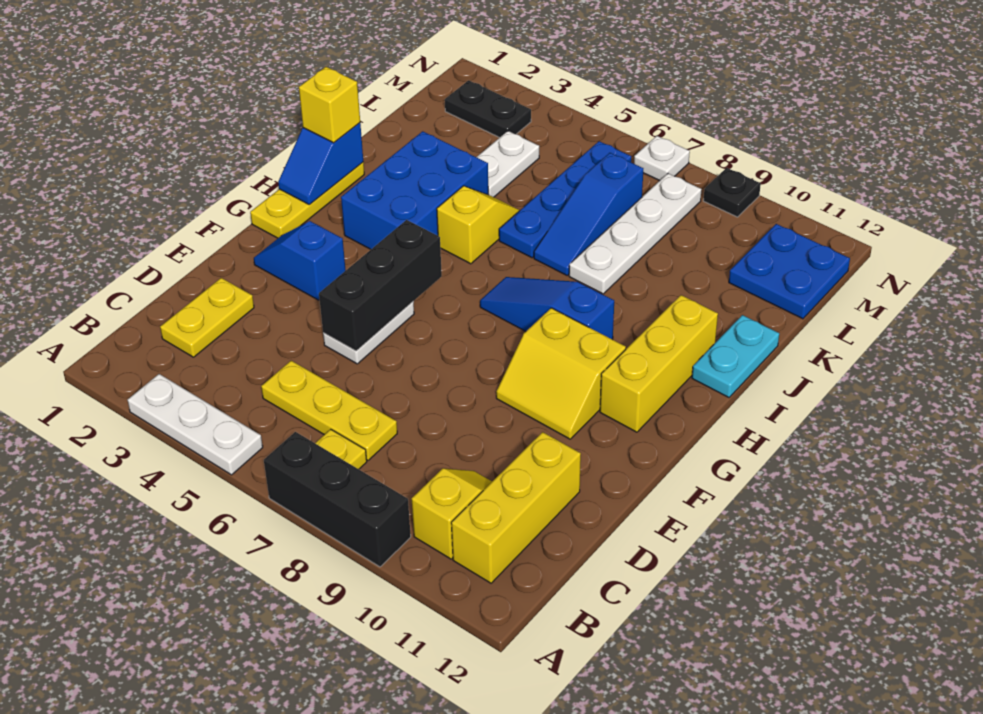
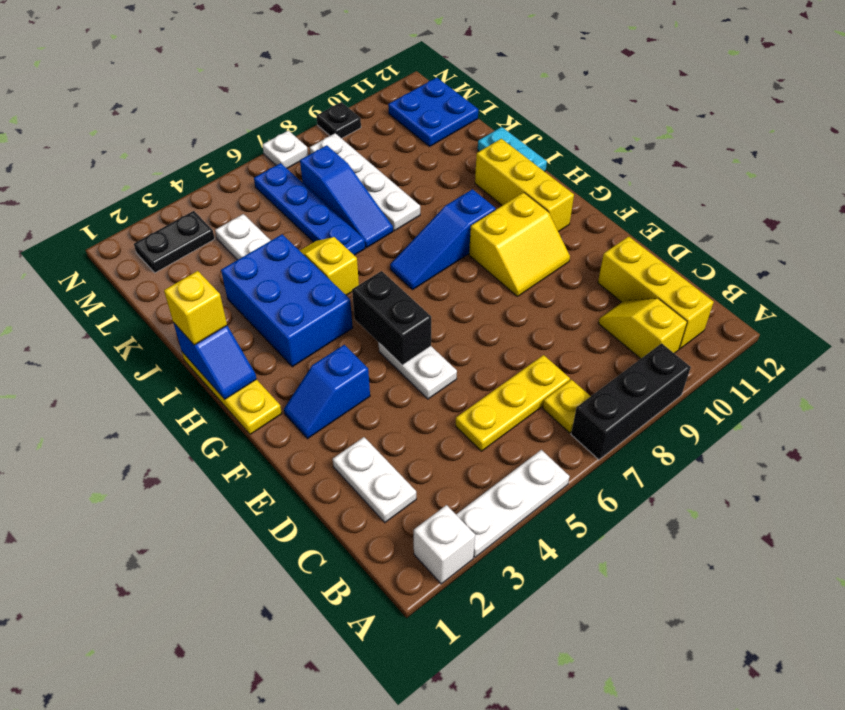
none -> white brick A2 level 1
yellow plate C2:D2 level 1 -> white plate C2:D2 level 1
black brick E5:G5 level 2 -> black brick F5:G5 level 2

